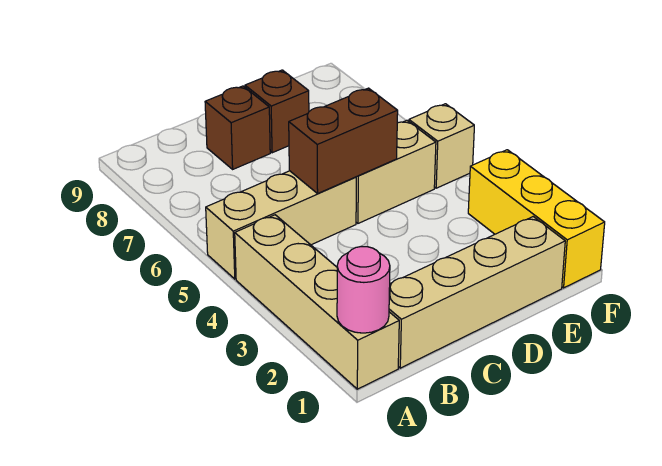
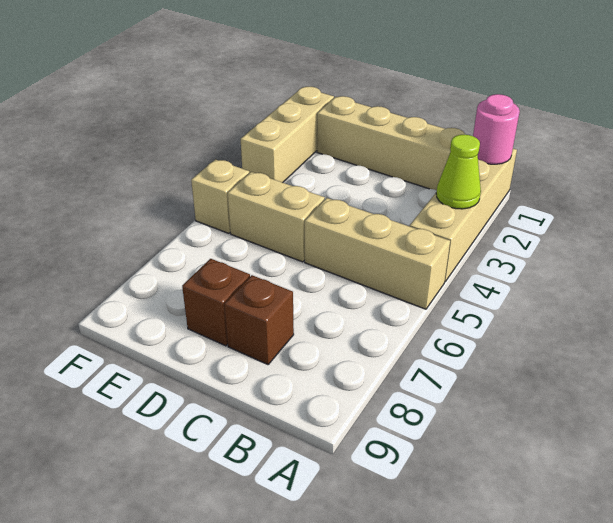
none -> lime cone A3 level 2
brown brick C5:D5 level 2 -> none
yellow brick F1:F3 level 1 -> tan brick F1:F3 level 1

